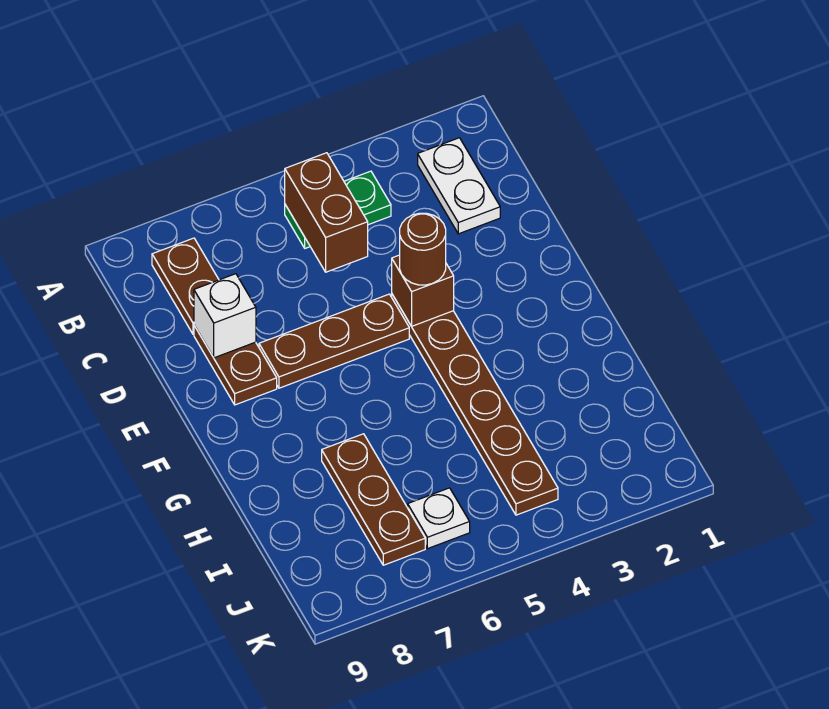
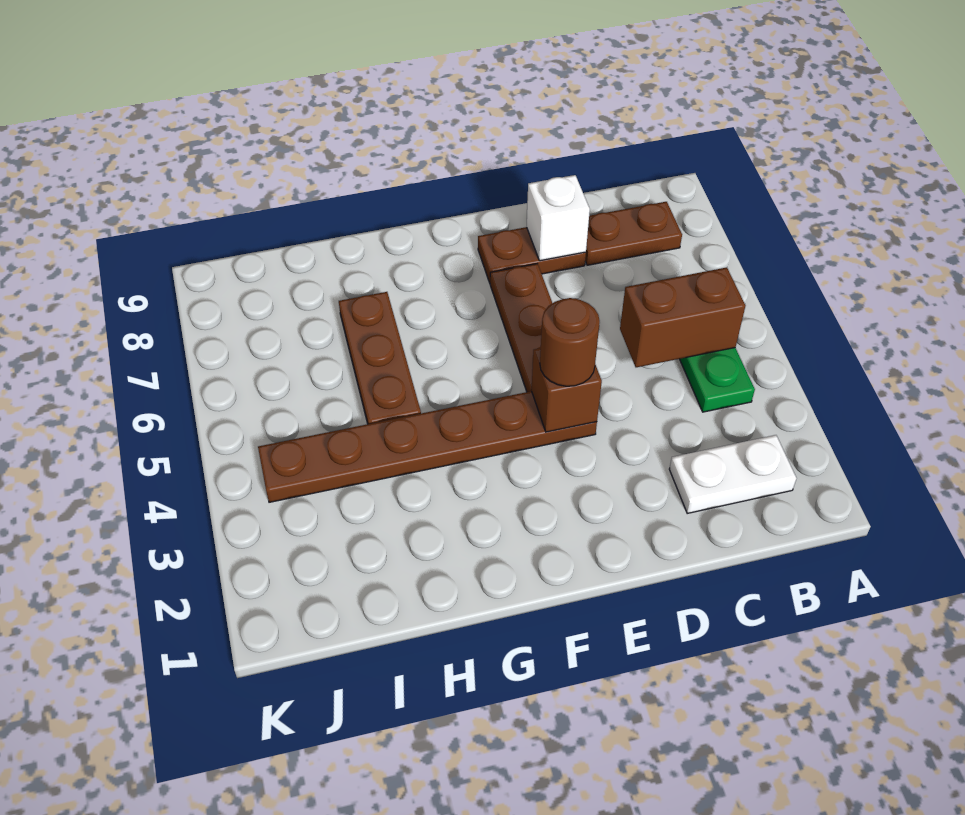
brown plate H7:J7 level 1 -> brown plate H5:H7 level 1
white plate J6 level 1 -> none

